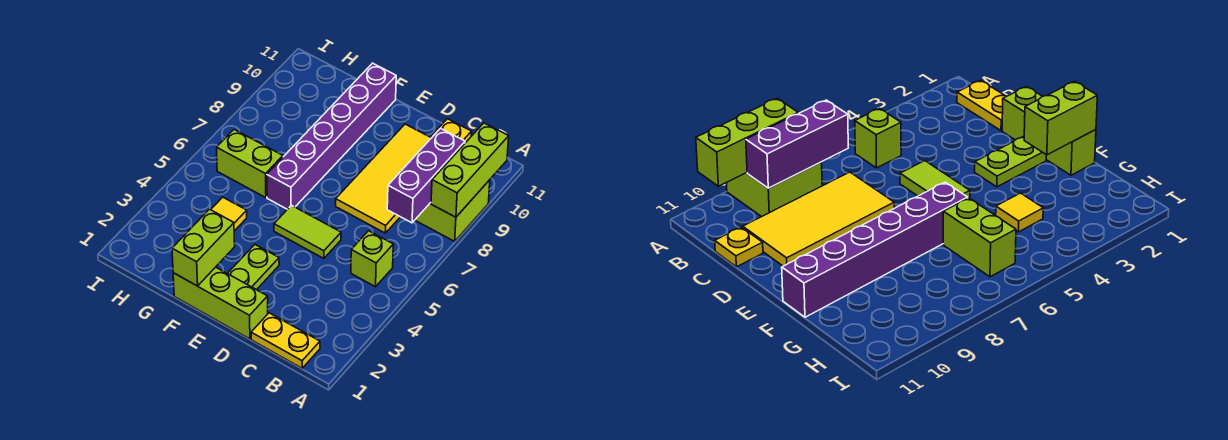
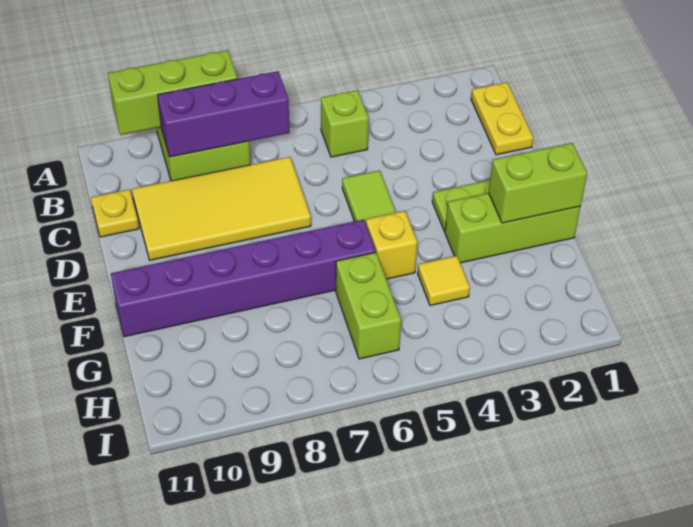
lime brick D1:F1 level 1 -> lime brick F1:F3 level 1
none -> yellow brick F5 level 1

